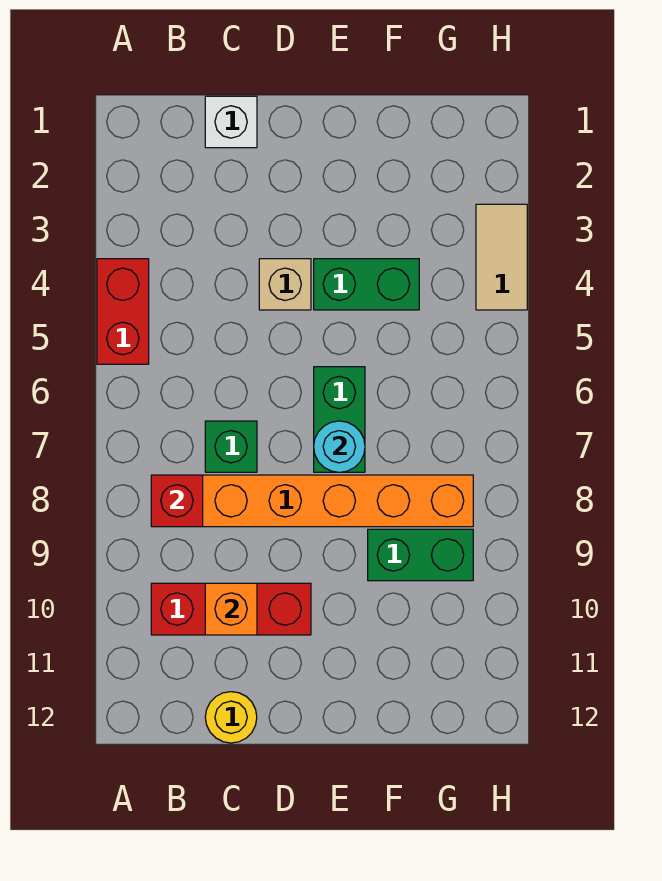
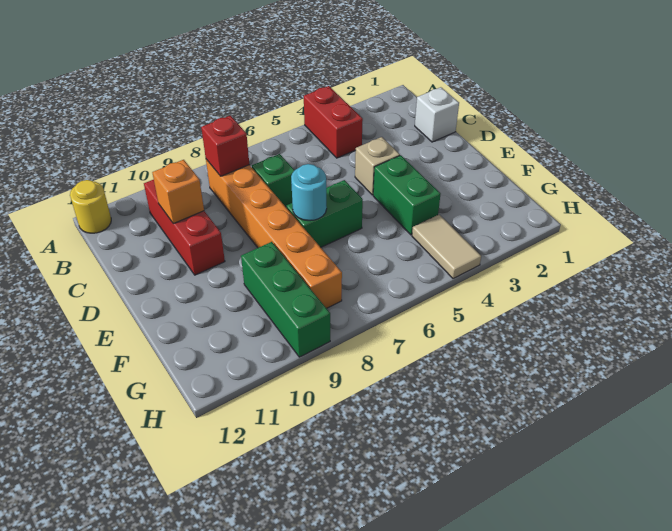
red brick A4:A5 level 1 -> red brick A4:B4 level 1
yellow round brick C12 level 1 -> yellow round brick A12 level 1
green brick F9:G9 level 1 -> green brick F9:H9 level 1
tan tile H3:H4 level 1 -> tan tile G4:H4 level 1

